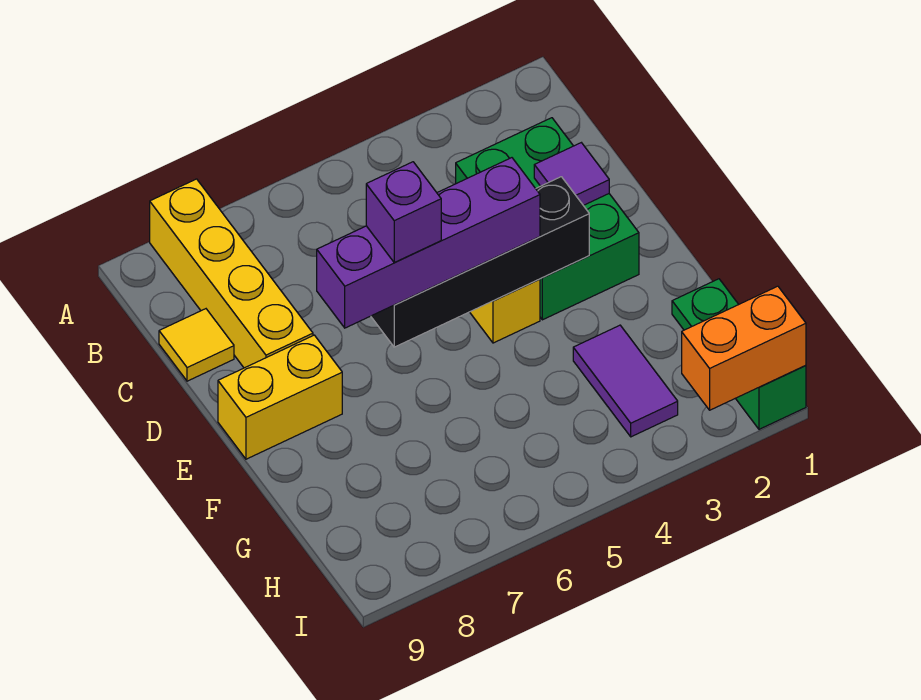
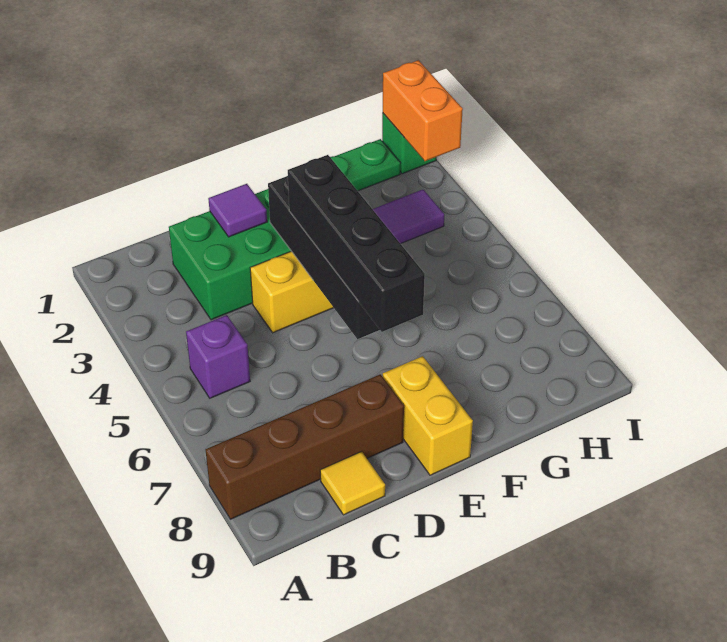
yellow brick A8:D8 level 1 -> brown brick A8:D8 level 1
purple brick E4:E7 level 3 -> black brick E4:E7 level 3
purple brick E6 level 4 -> purple brick B5 level 1

